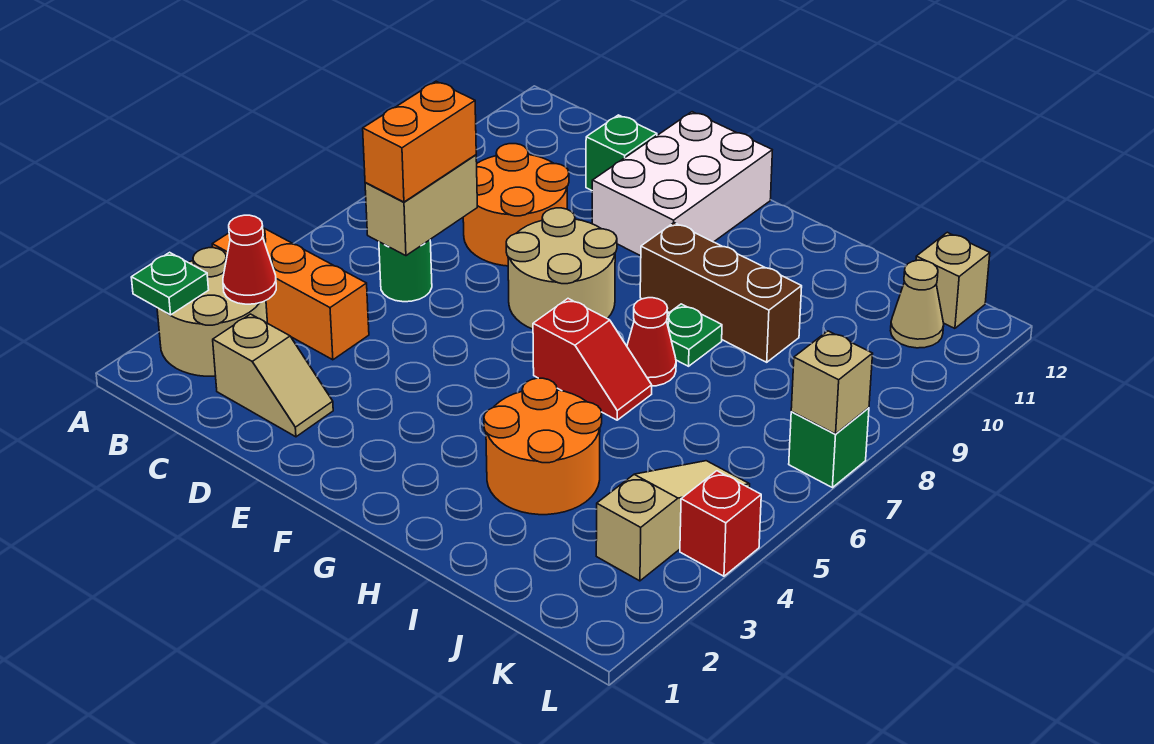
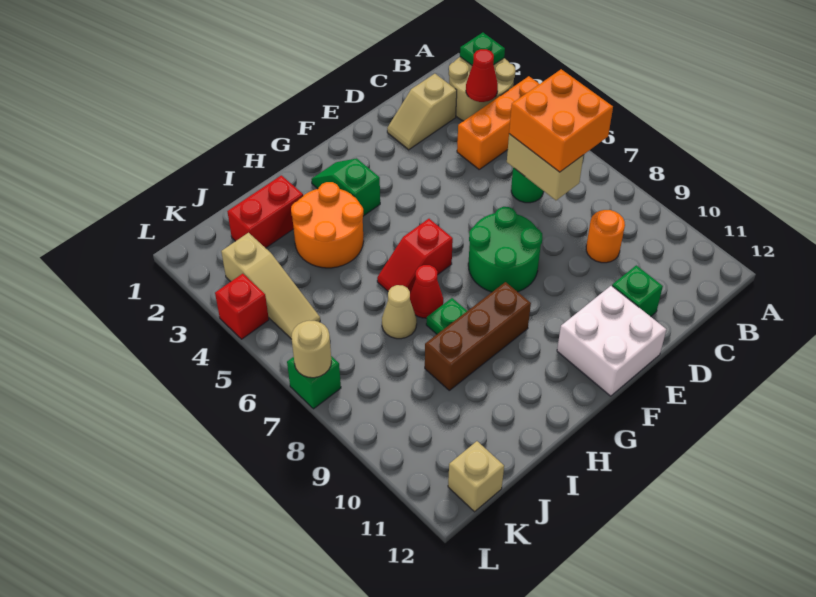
orange brick C6:C7 level 3 -> orange brick B6:C7 level 3
orange round brick C8:D9 level 1 -> orange round brick C9 level 1
tan round brick E7:F8 level 1 -> green round brick E7:F8 level 1
white brick E10:F12 level 1 -> white brick E11:F12 level 1
none -> green slope G2:G3 level 1 top 3
none -> red brick I2:J2 level 1
tan cone K11 level 1 -> tan cone I7 level 1
tan brick L7 level 2 -> tan round brick L7 level 2

